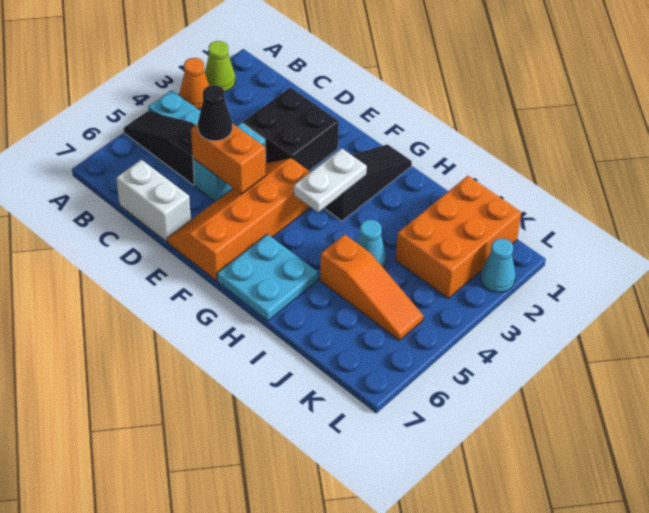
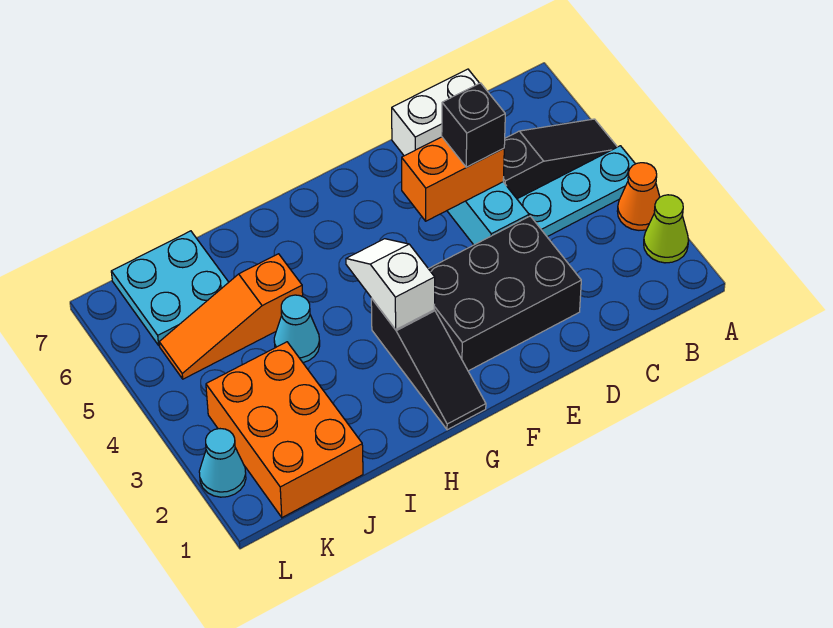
black brick D2:E3 level 1 -> black brick D2:F3 level 1
black cone D5 level 3 -> black brick D5 level 3
orange slope E4:F7 level 1 top F -> none
white plate G3:G4 level 2 -> white slope G3:G4 level 2 top 3
cyan plate G6:H7 level 1 -> cyan plate J6:K7 level 1

